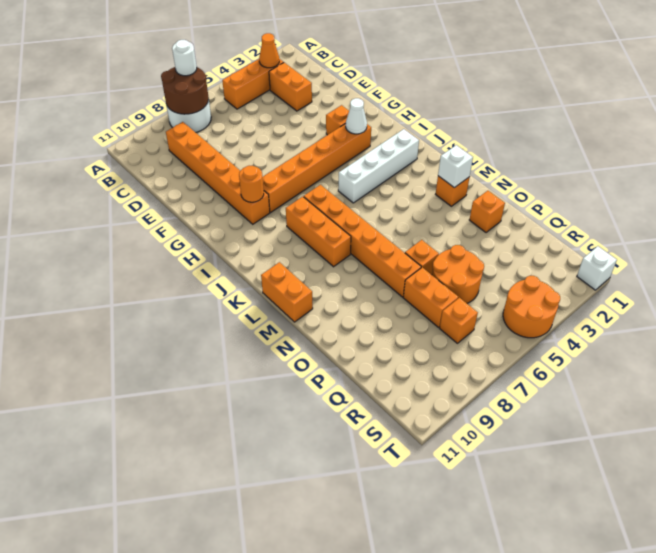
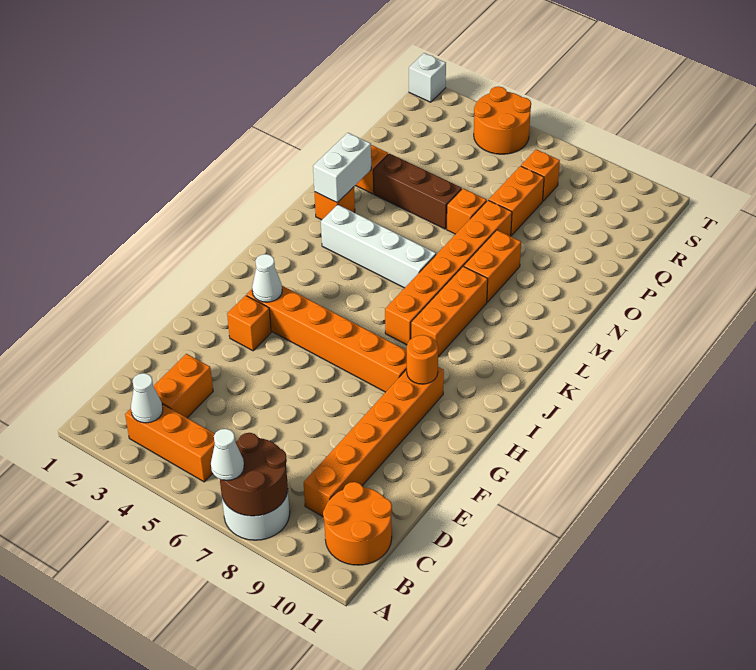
white round brick A7 level 3 -> white cone A7 level 3
orange cone B3 level 2 -> white cone B3 level 2
white brick J2:J5 level 1 -> white brick L3:L6 level 1
orange brick L11:M11 level 1 -> orange brick M8:N8 level 1
white brick M2 level 2 -> white brick M2:N2 level 2
none -> brown brick O3:O5 level 1
orange round brick P5:Q6 level 1 -> orange round brick B10:C11 level 1

